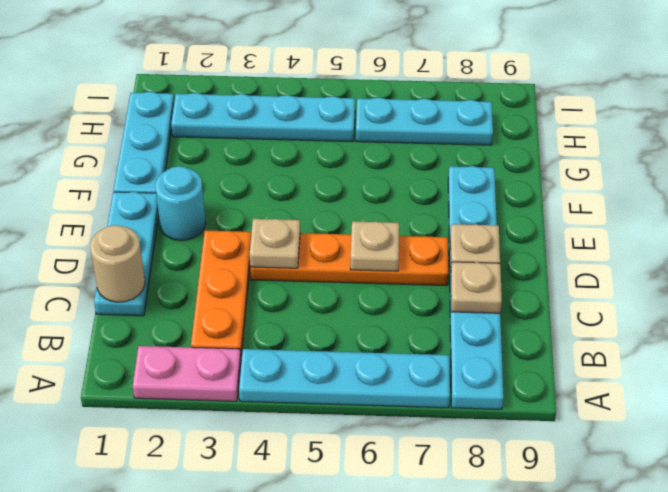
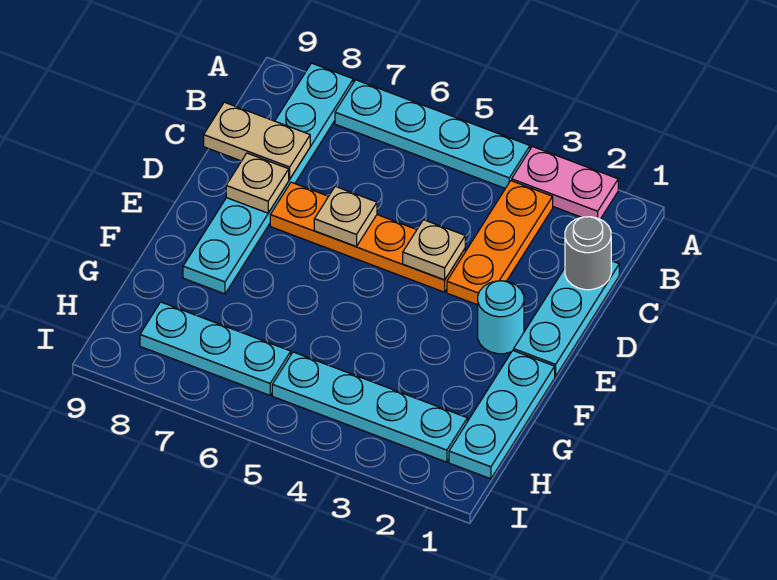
tan round brick C1 level 2 -> grey round brick C1 level 2
tan plate C8 level 2 -> tan plate C8:C9 level 2

